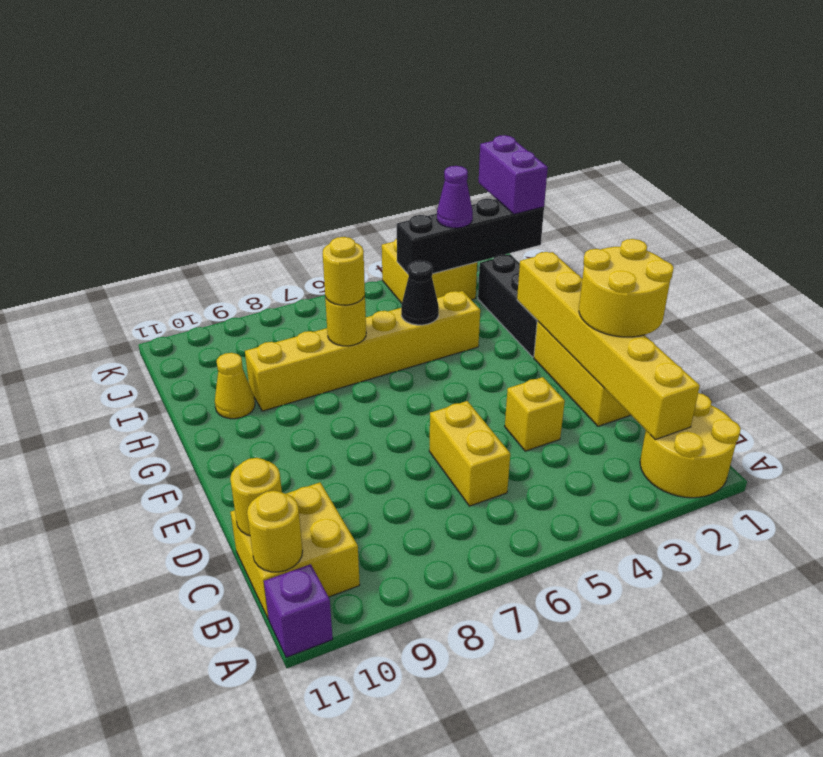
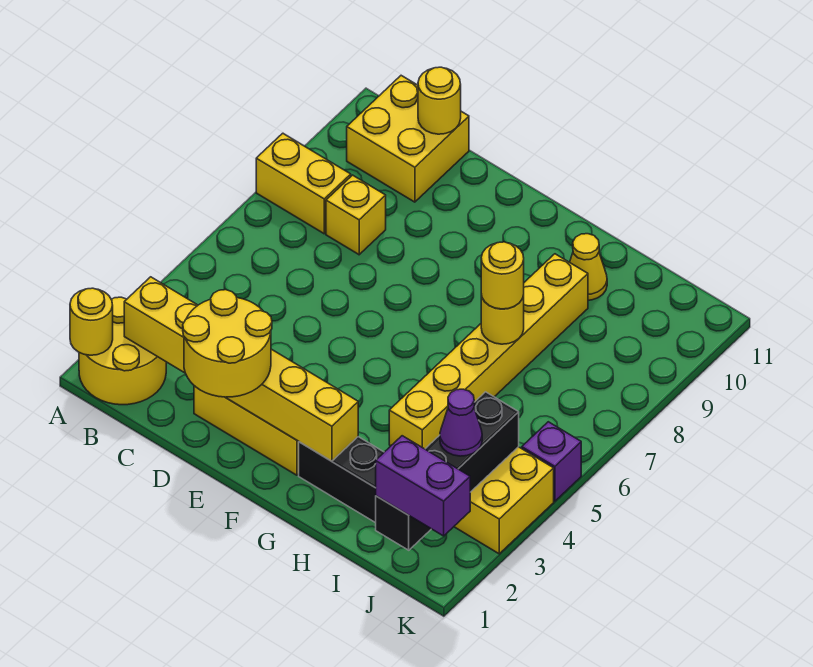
purple brick A11 level 1 -> purple brick K5 level 1
yellow round brick B11 level 2 -> yellow round brick A1 level 2
yellow brick C6:D6 level 1 -> yellow brick A8:B8 level 1
yellow brick D4 level 1 -> yellow brick C8 level 1
black cone H5 level 2 -> none

